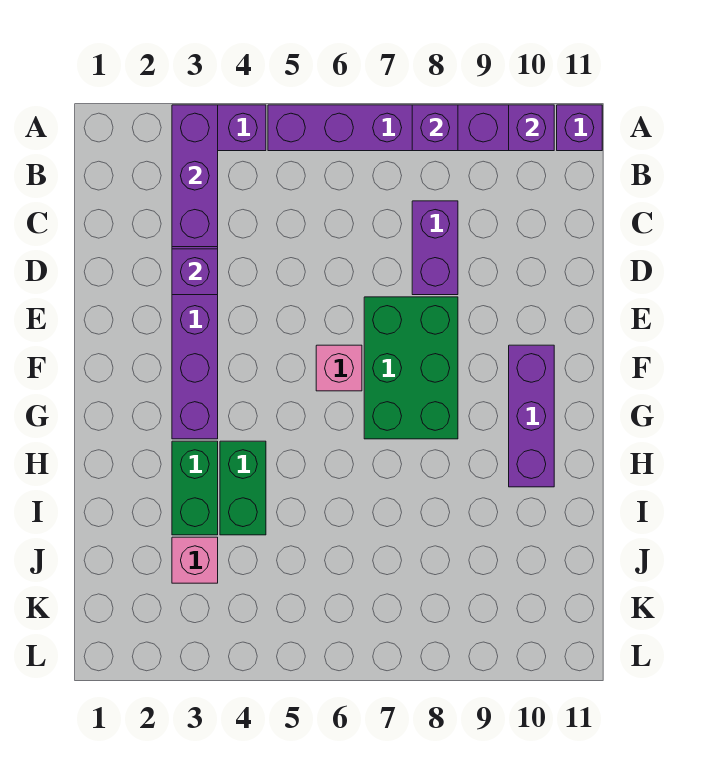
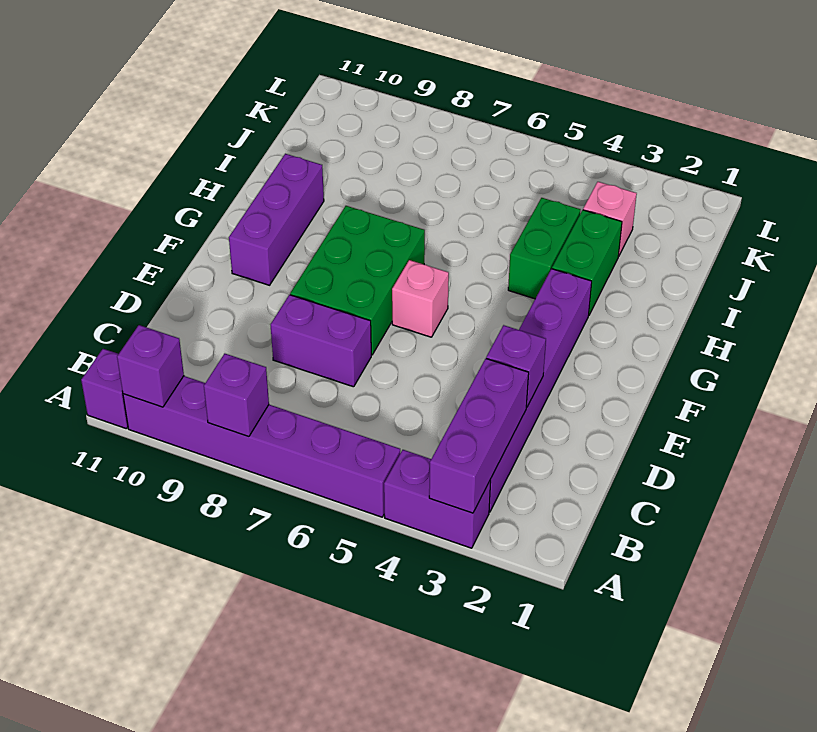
purple brick C8:D8 level 1 -> purple brick D7:D8 level 1

